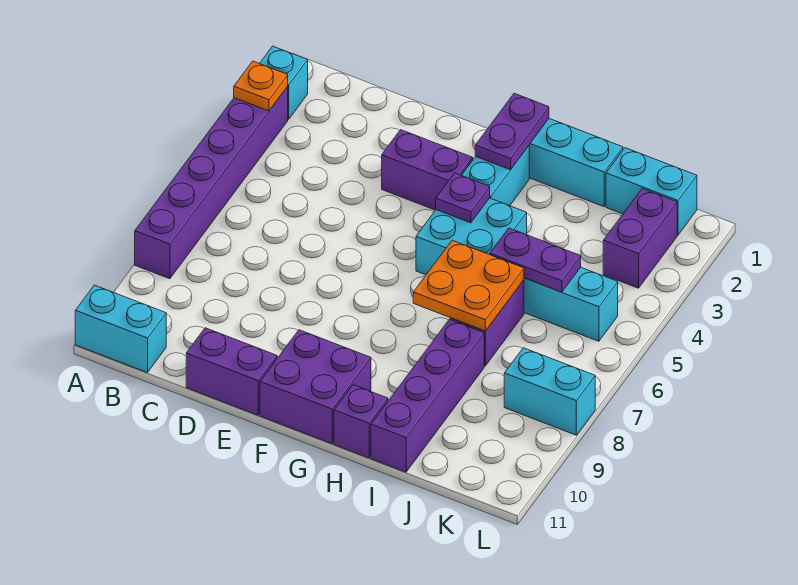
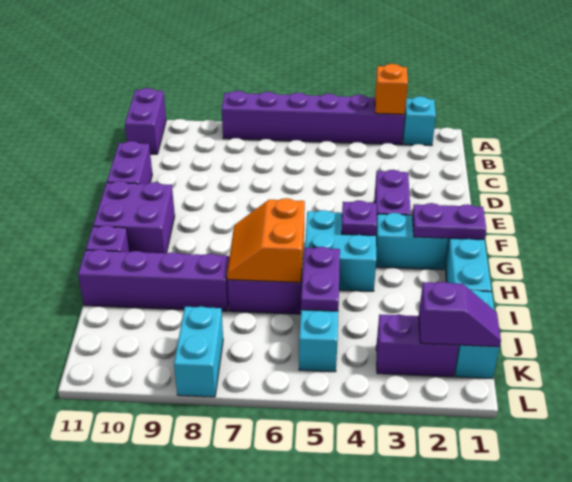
orange plate A3 level 2 -> orange brick A3 level 2
cyan brick A11:B11 level 1 -> purple brick A11:B11 level 1
orange plate H6:I7 level 2 -> orange slope H6:I7 level 2 top 6
none -> purple slope K1:K2 level 2 top 2

